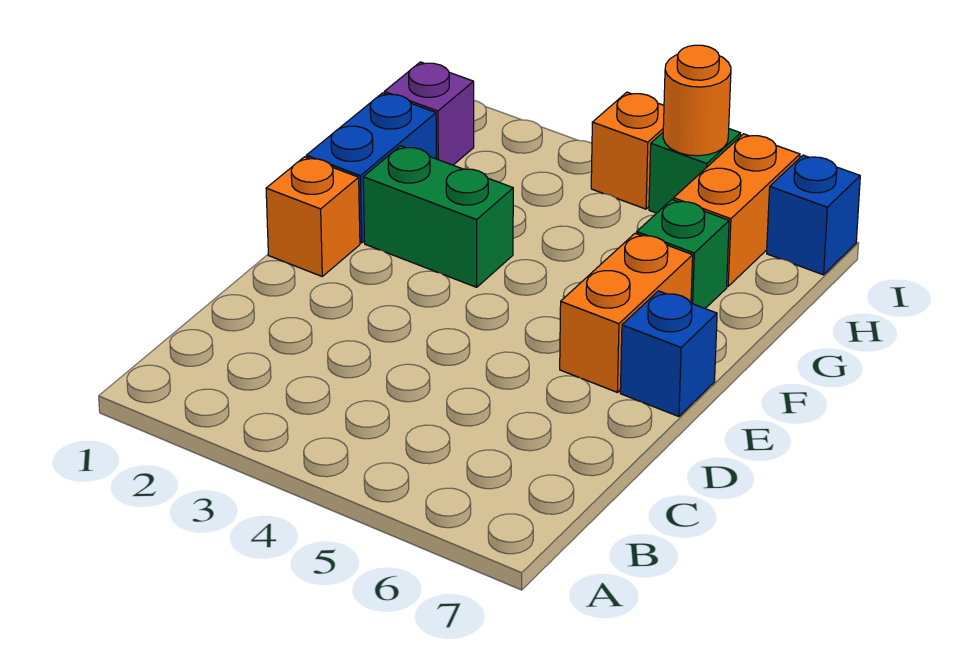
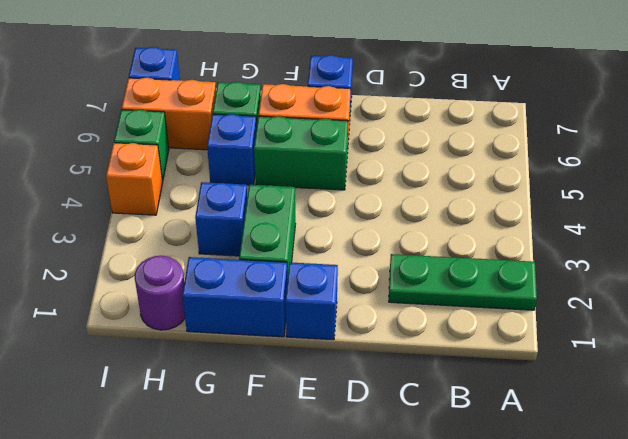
none -> green plate A2:C2 level 1
orange brick E1 level 1 -> blue brick E1 level 1
none -> green brick E5:F5 level 1
none -> blue brick G3 level 1
none -> blue brick G5 level 1
purple brick H1 level 1 -> purple round brick H1 level 1
orange round brick I5 level 2 -> none

